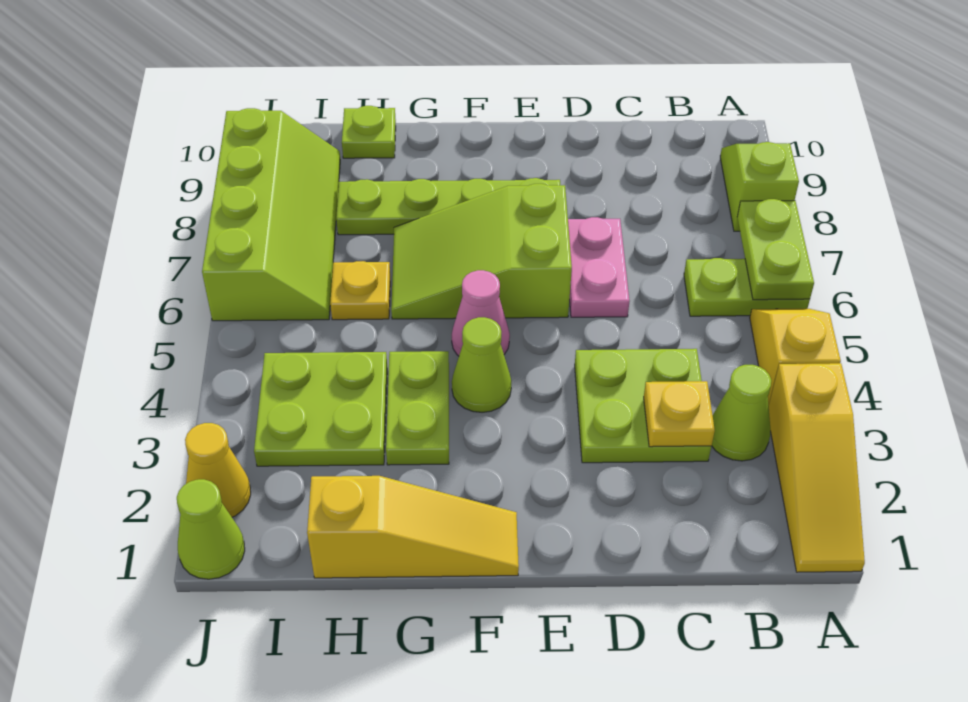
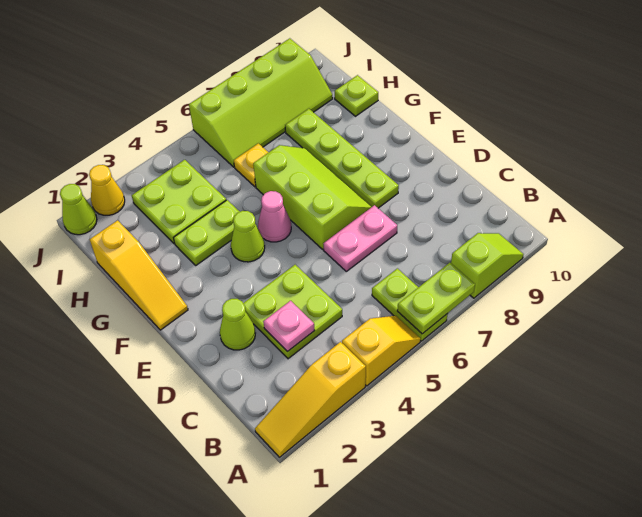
lime cone B3 level 1 -> lime cone D2 level 1
yellow plate C3 level 2 -> pink plate C3 level 2
lime slope E6:G7 level 1 top E -> lime slope E6:G7 level 1 top 6

